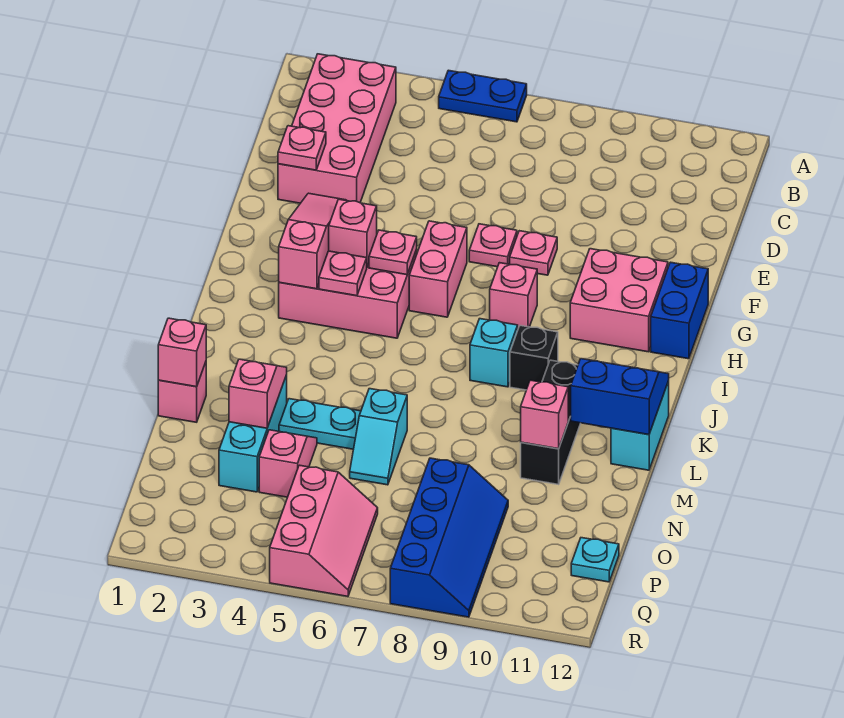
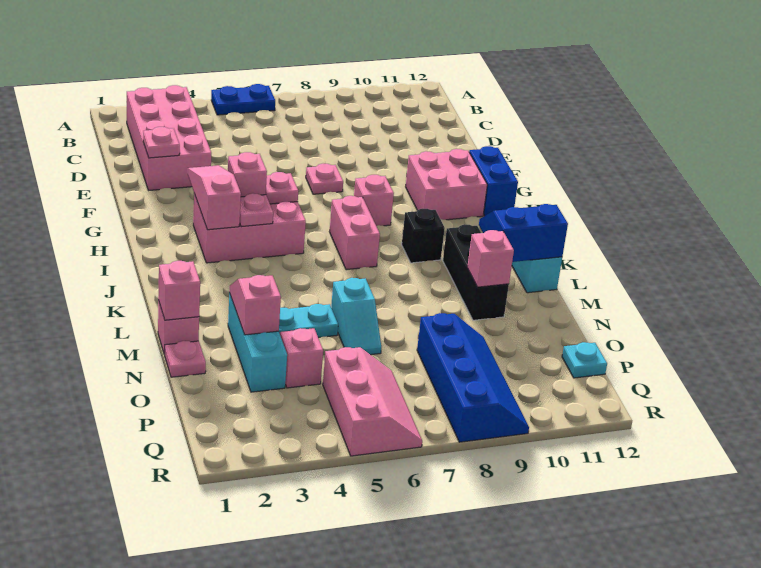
pink plate F8 level 1 -> pink plate N1 level 1
pink brick G6:H6 level 1 -> pink brick I7:J7 level 1
cyan brick J8 level 1 -> none

